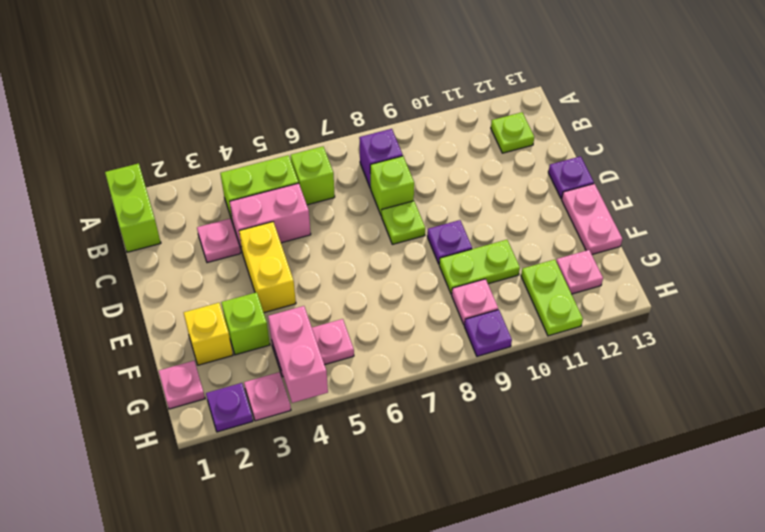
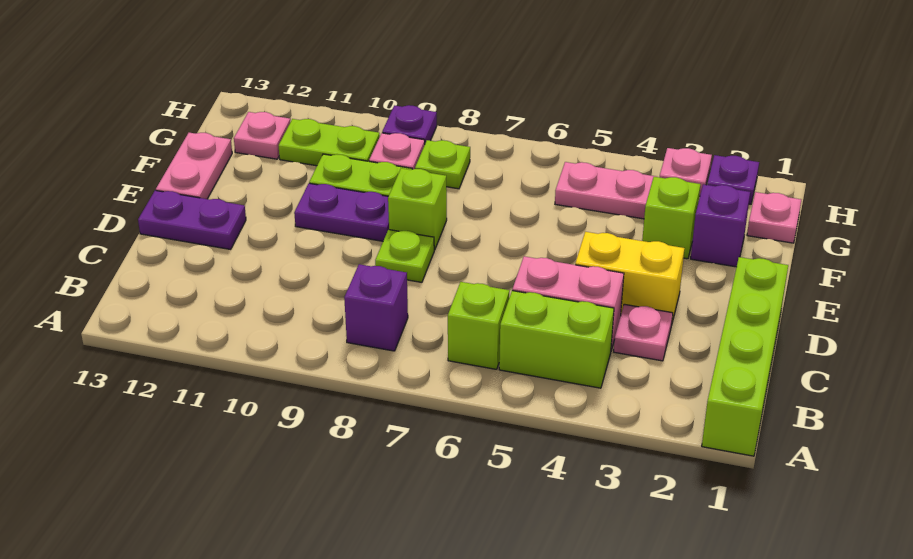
lime brick A1:B1 level 1 -> lime brick A1:D1 level 1
lime plate B12 level 1 -> lime plate G8 level 1
lime brick C8 level 1 -> lime brick E8 level 1
yellow brick D4:E4 level 1 -> yellow brick D3:D4 level 1
purple plate D13 level 1 -> purple plate D12:D13 level 1
purple plate E9 level 1 -> purple plate E9:E10 level 1
yellow brick F2 level 1 -> purple brick F2 level 1
pink brick G4:H4 level 2 -> none
lime plate G11:H11 level 1 -> lime plate G10:G11 level 1

